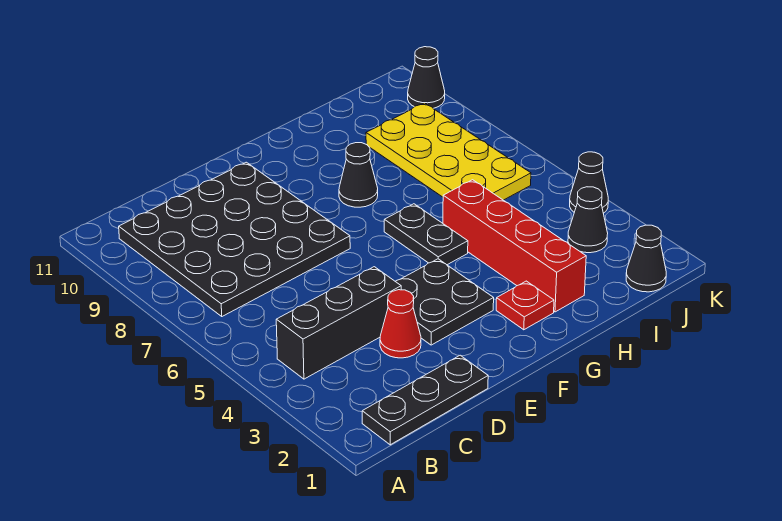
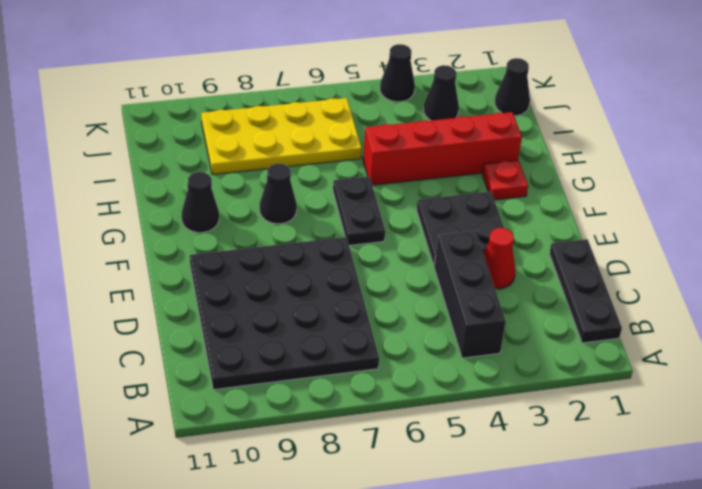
black plate G5:G6 level 1 -> black plate F6:G6 level 1
black cone K10 level 1 -> black cone G10 level 1

